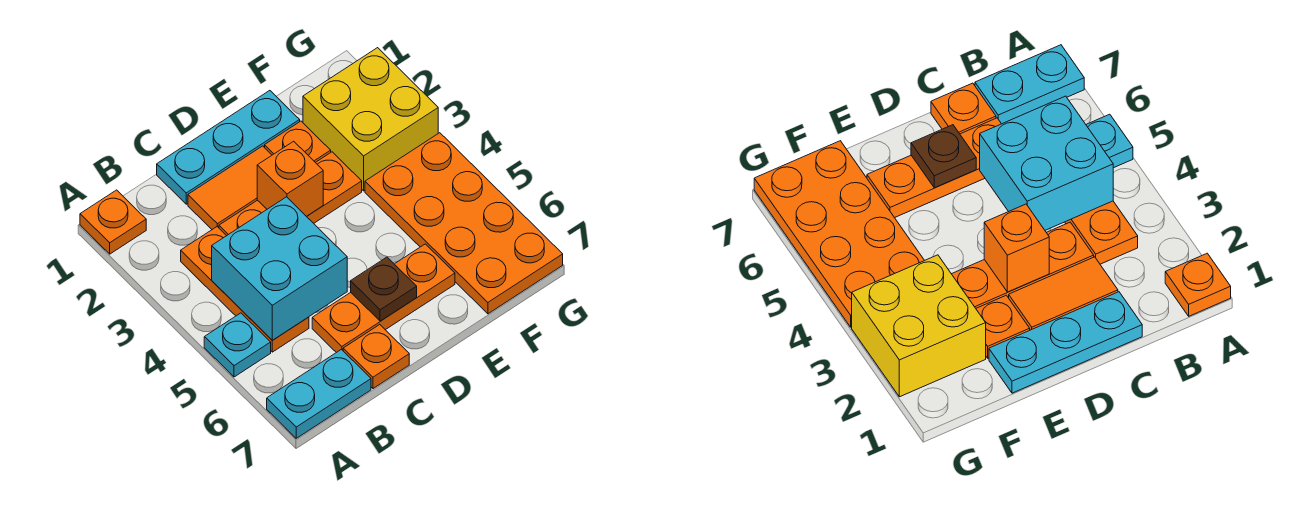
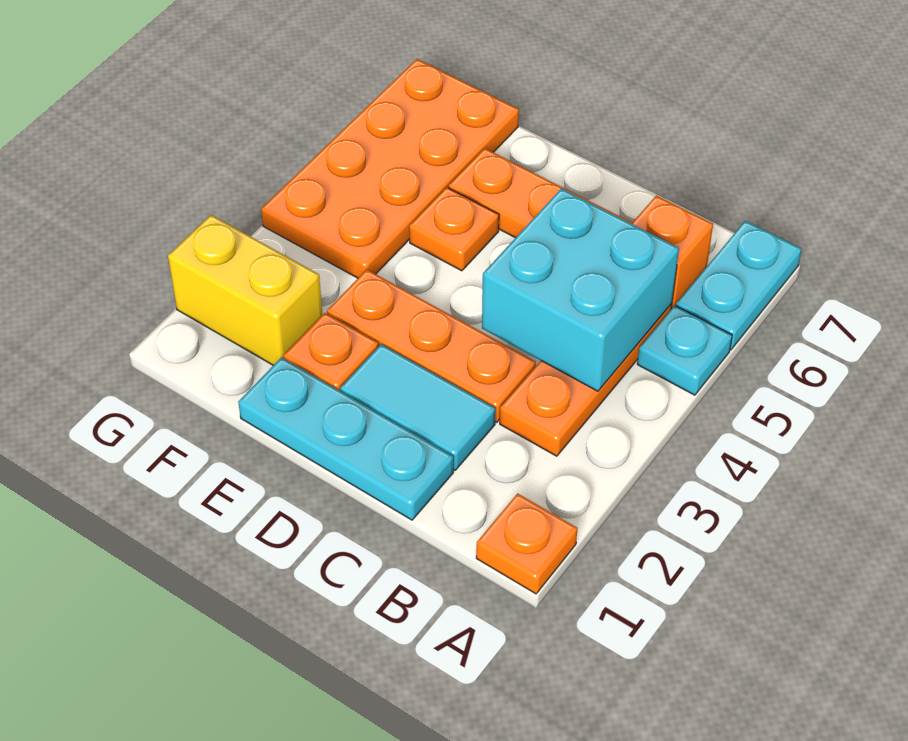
cyan plate A7:B7 level 1 -> cyan plate A6:A7 level 1
orange tile C2:D2 level 1 -> cyan tile C2:D2 level 1
orange plate C7 level 1 -> orange plate E5 level 1
orange brick D3 level 2 -> orange brick B6 level 1
brown plate D6 level 2 -> none
yellow brick F2:G3 level 1 -> yellow brick F2:G2 level 1

